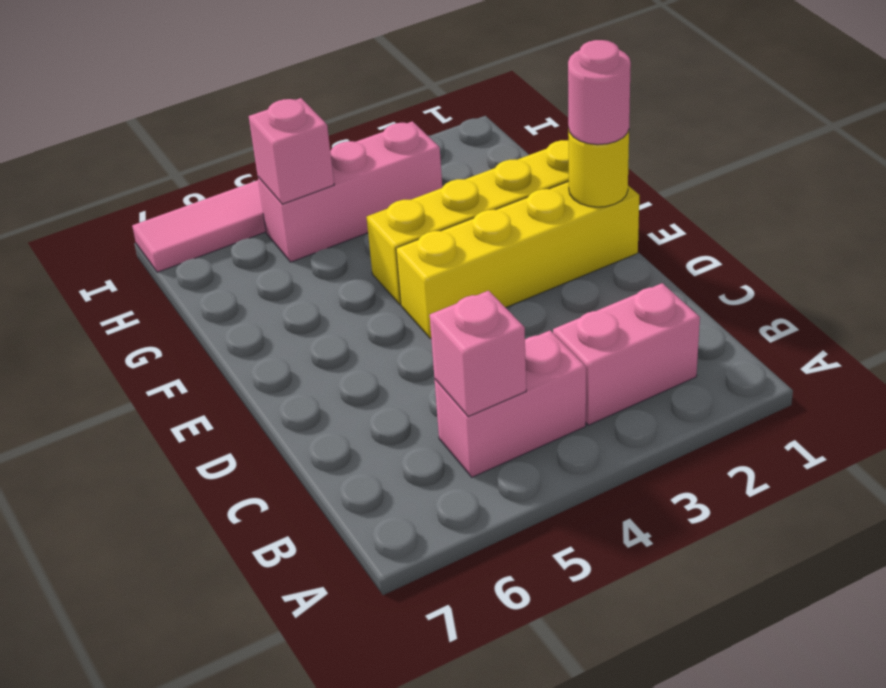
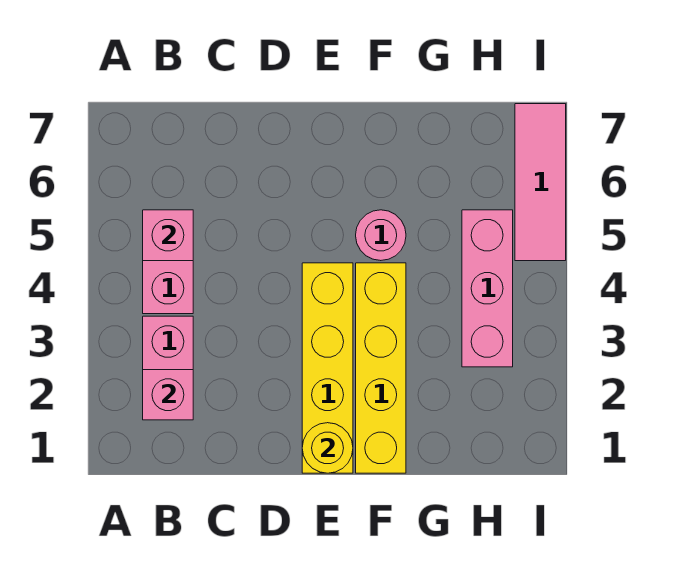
pink round brick E1 level 3 -> pink round brick F5 level 1
pink brick H5 level 2 -> pink brick B2 level 2

